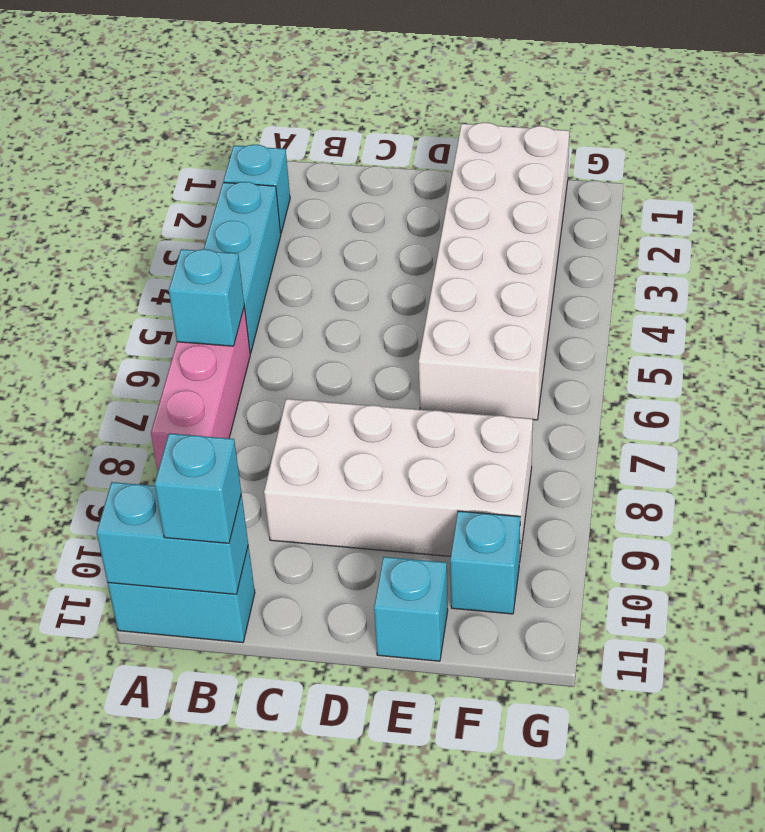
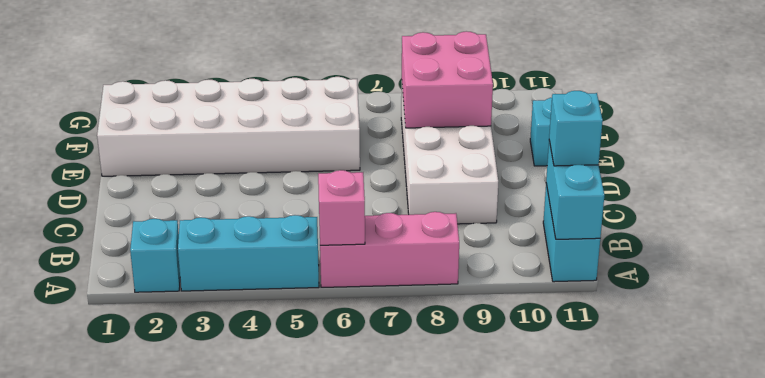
cyan brick A6 level 2 -> pink brick A6 level 2
none -> pink brick E8:F9 level 2
cyan brick F10 level 1 -> none

